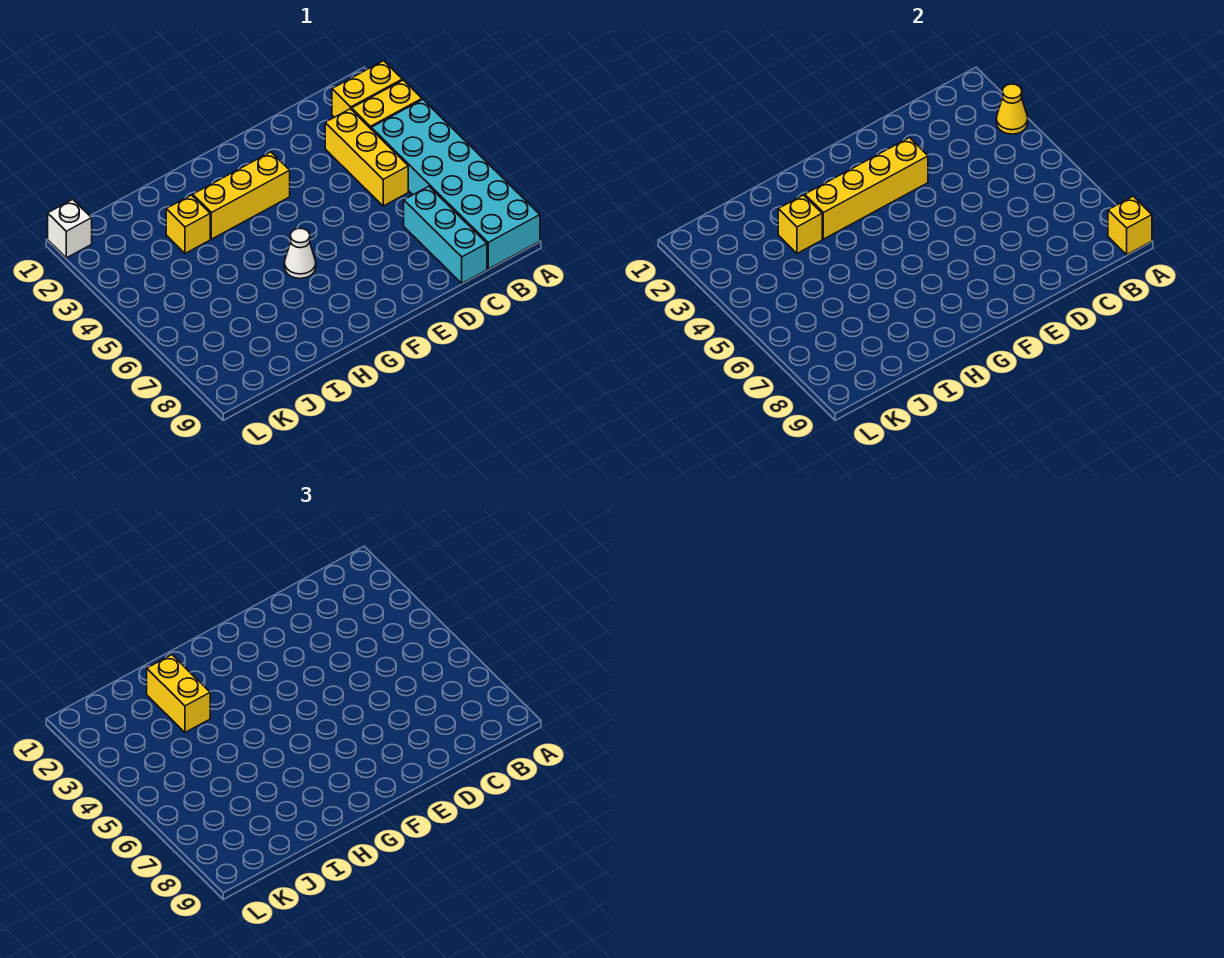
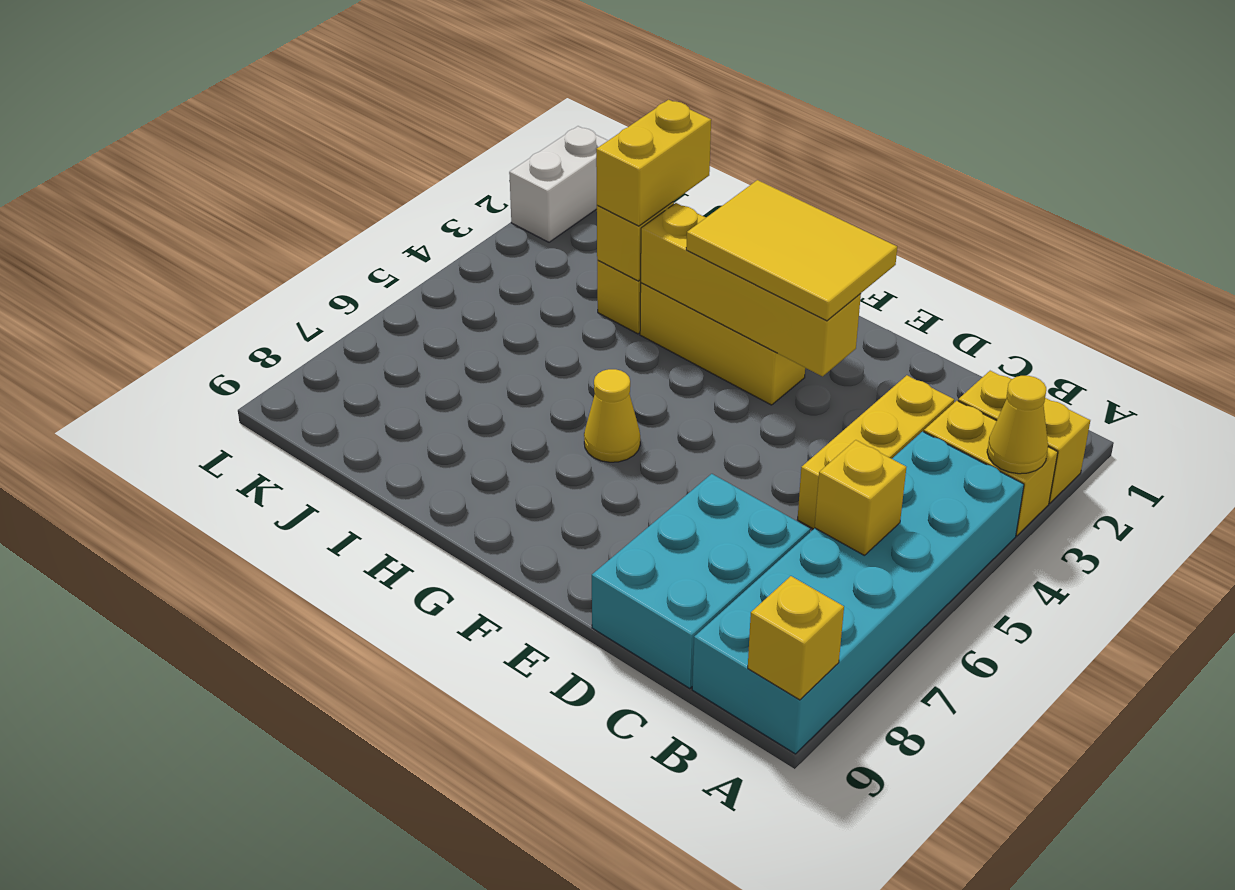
none -> yellow brick B6 level 2
cyan brick C7:C9 level 1 -> cyan brick C7:D9 level 1
none -> yellow tile E2:G3 level 3
white cone G6 level 1 -> yellow cone G6 level 1
white brick L1 level 1 -> white brick L1:L2 level 1

